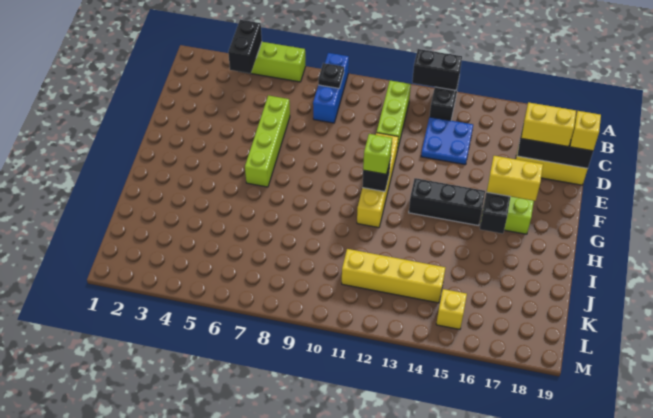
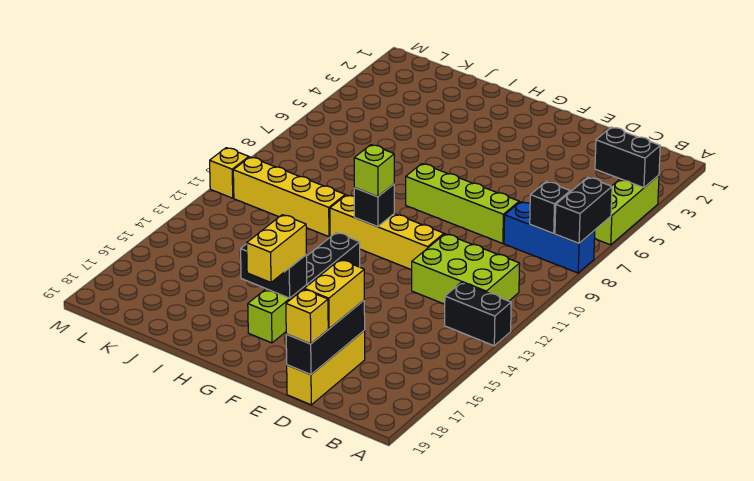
black brick A12:A13 level 2 -> black brick A7:A8 level 2
black plate B8 level 2 -> black brick B8 level 2
lime brick B11:D11 level 1 -> lime brick B11:D12 level 1
blue plate C13:D14 level 1 -> none
lime brick D6:G6 level 1 -> lime brick D8:G8 level 1
yellow brick K11:K14 level 1 -> yellow brick I11:L11 level 1
yellow brick L15 level 1 -> yellow brick M11 level 1

